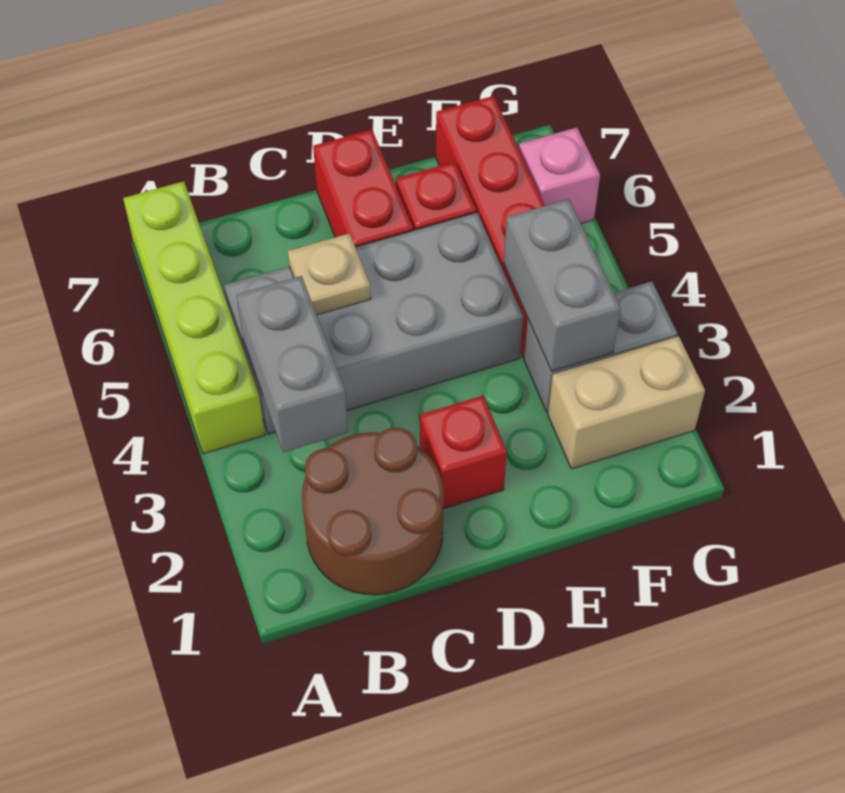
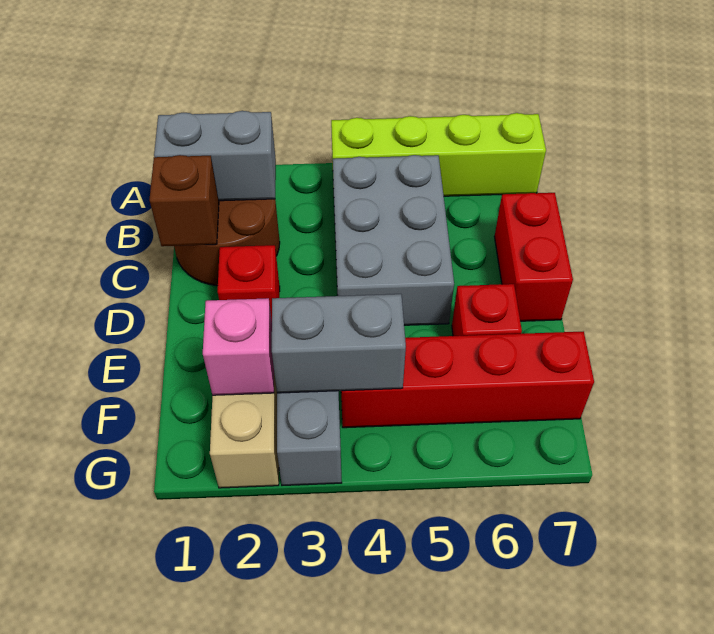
grey brick B3:B4 level 2 -> grey brick B1:B2 level 2
grey brick B4:E5 level 1 -> grey brick B4:D5 level 1
none -> brown brick C1 level 2
tan plate C5 level 2 -> none
red brick D6:D7 level 1 -> red brick C7:D7 level 1
pink brick G6 level 1 -> pink brick F2 level 2

